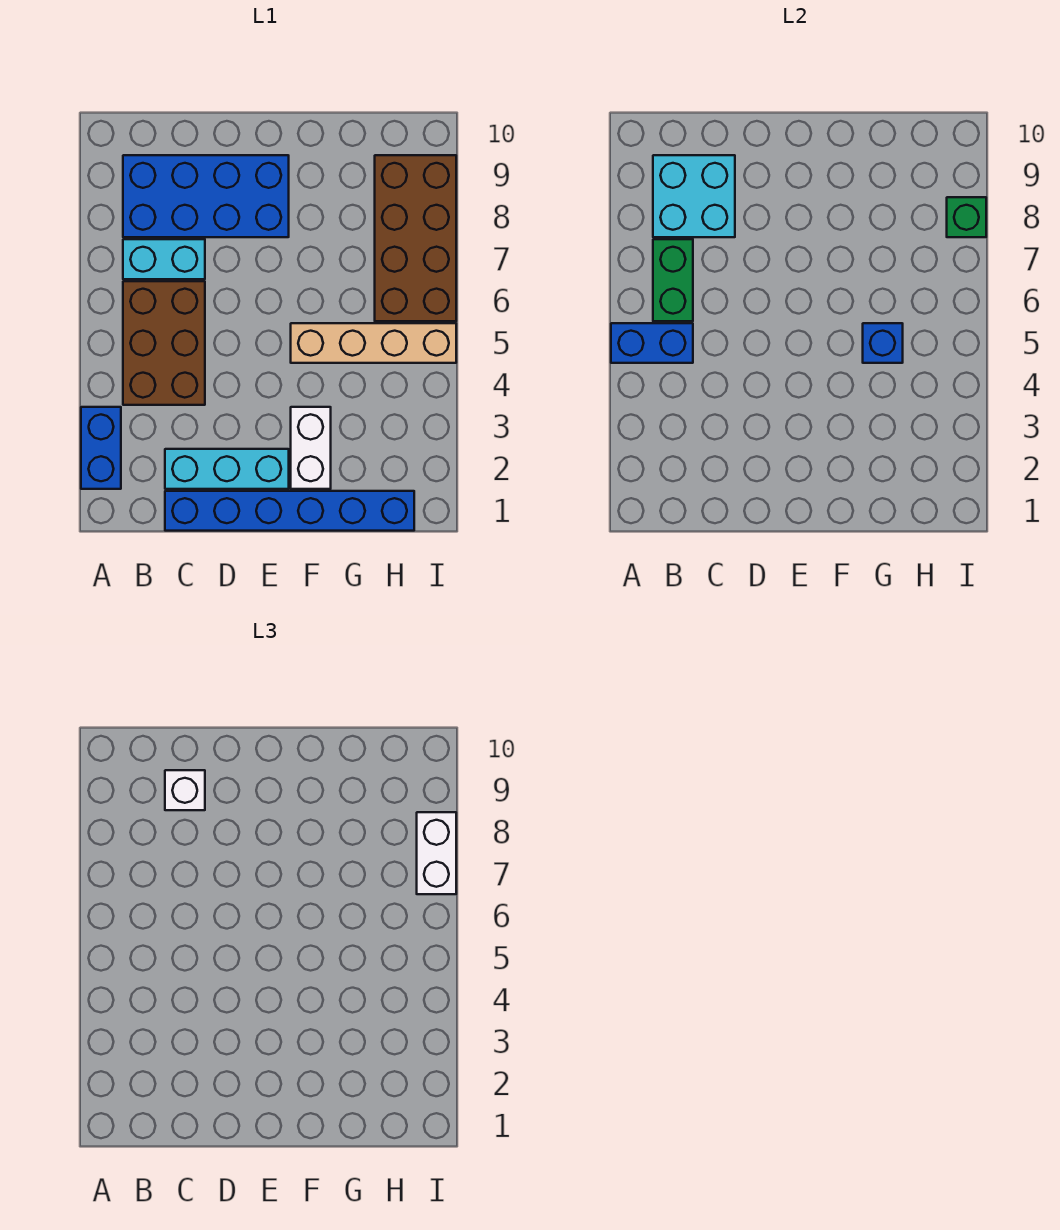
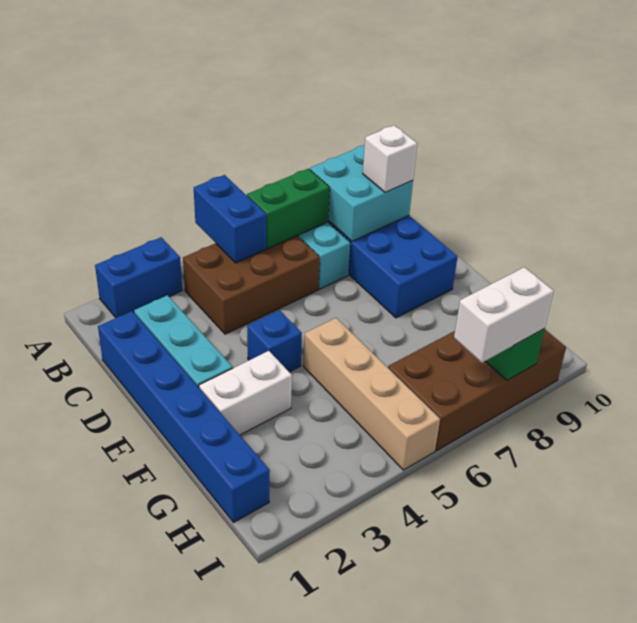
blue brick G5 level 2 -> blue brick E4 level 1

